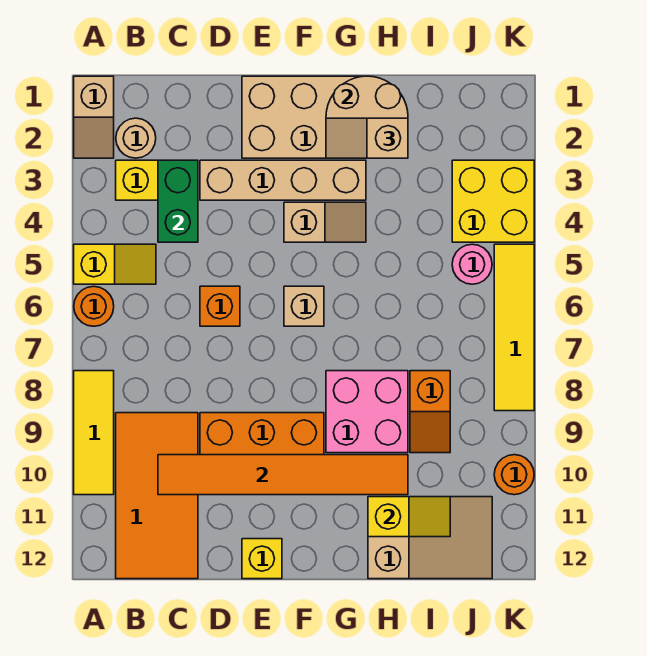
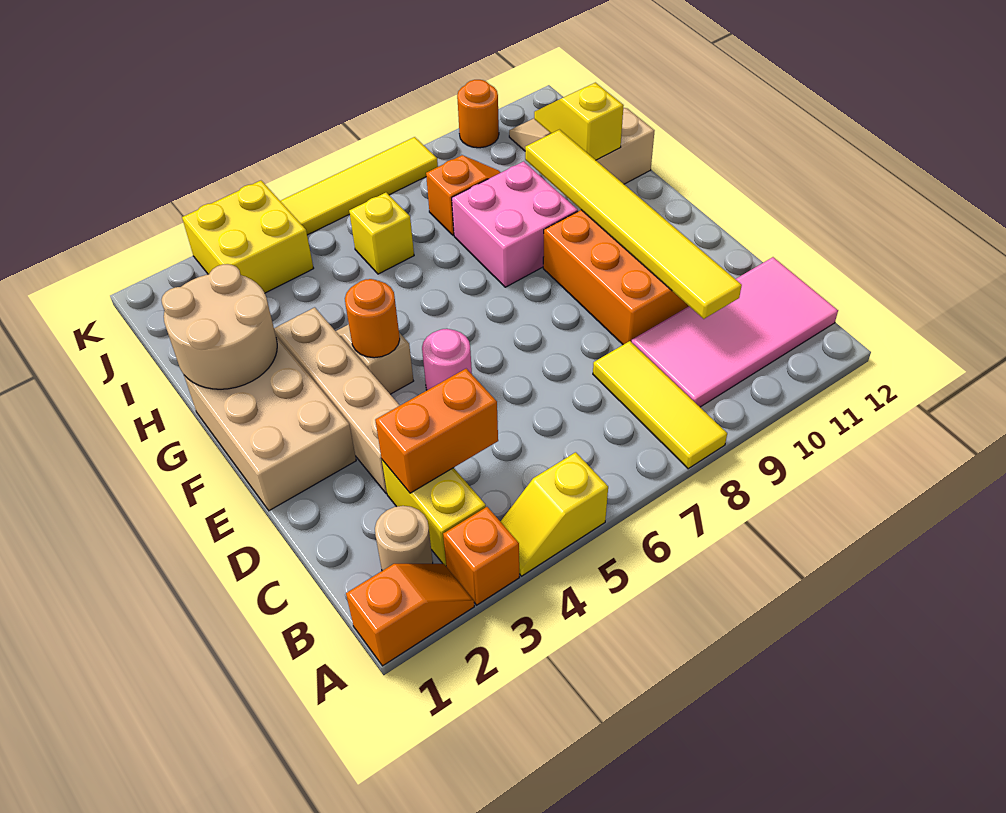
tan slope A1:A2 level 1 top 1 -> orange slope A1:A2 level 1 top 1
yellow slope A5:B5 level 1 top A -> yellow slope A4:A5 level 1 top 5
orange round brick A6 level 1 -> orange round brick F4 level 2
yellow tile A8:A10 level 1 -> yellow tile A8:C8 level 1
orange tile B9:C12 level 1 -> pink tile B9:C12 level 1
green brick C3:C4 level 2 -> orange brick C3:C4 level 2
orange tile C10:H10 level 2 -> yellow tile C10:H10 level 2
orange brick D6 level 1 -> orange brick A3 level 1
yellow brick E12 level 1 -> yellow brick I6 level 1
tan brick F6 level 1 -> none
tan slope G2:H2 level 3 top H -> none
pink round brick J5 level 1 -> pink round brick E5 level 1

